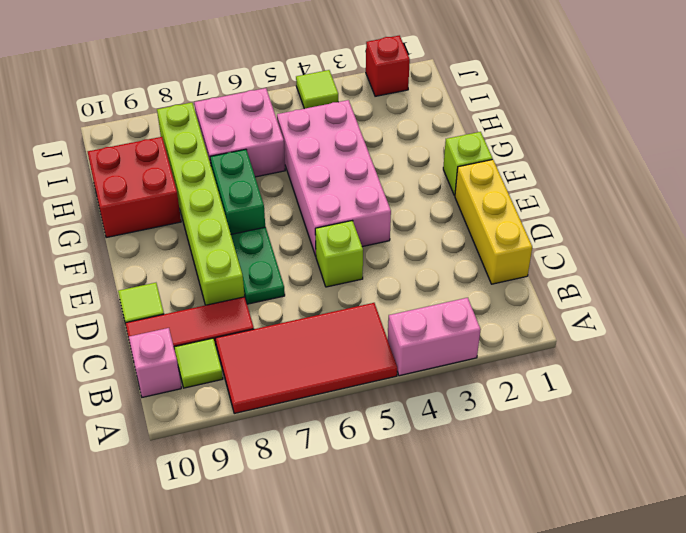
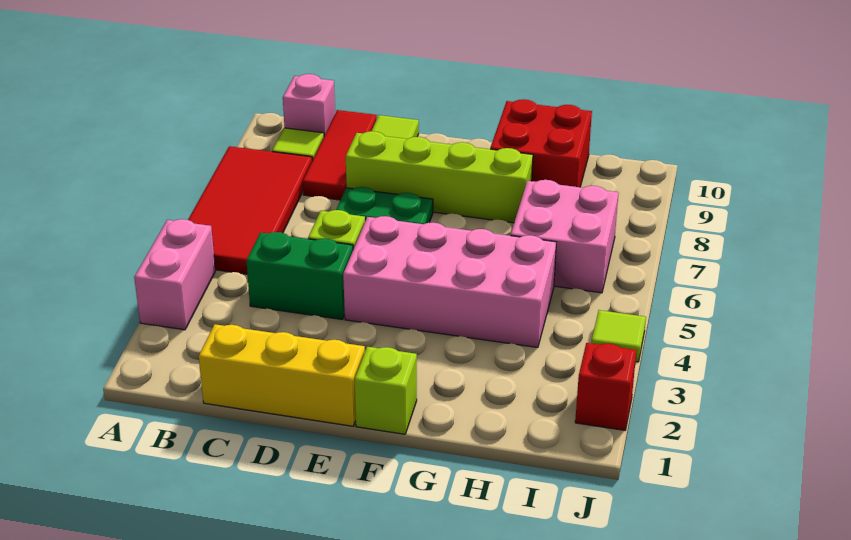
lime brick D8:I8 level 1 -> lime brick D8:G8 level 1
green brick F7:G7 level 1 -> green brick C4:D4 level 1

